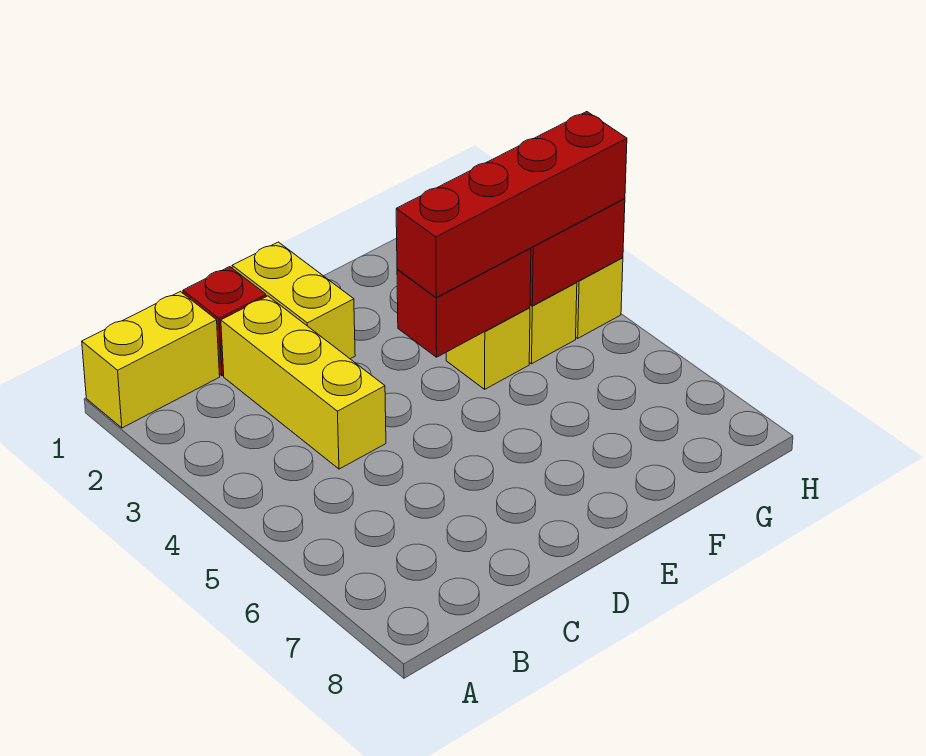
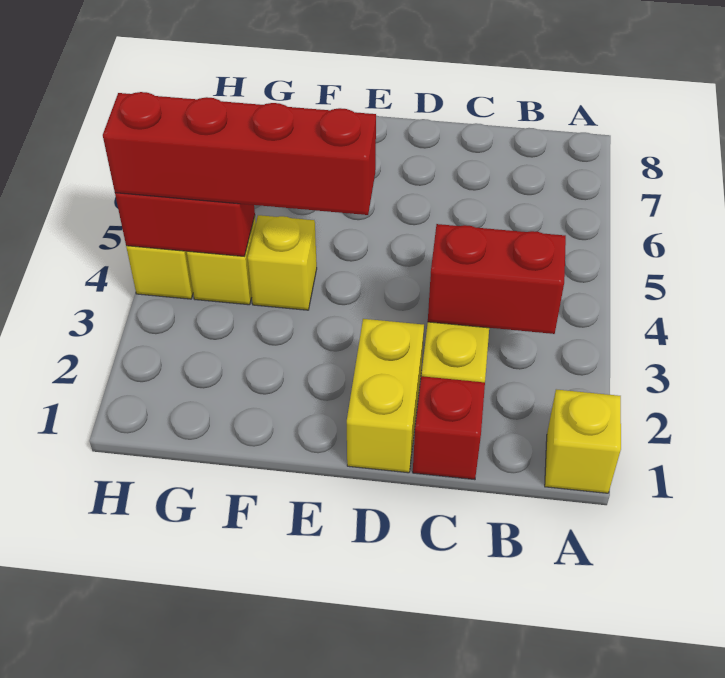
yellow brick A1:B1 level 1 -> yellow brick A1 level 1
red brick E4:F4 level 2 -> red brick B3:C3 level 2

